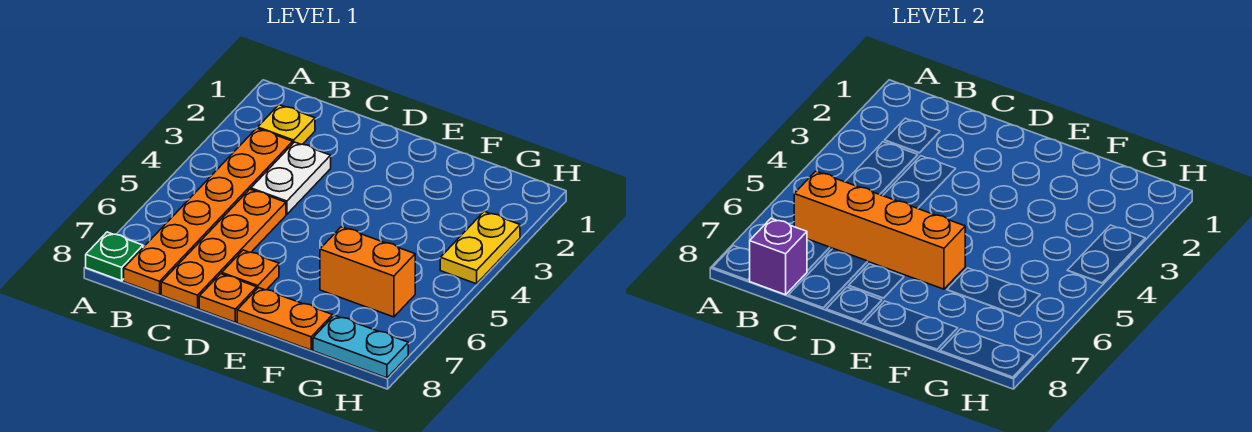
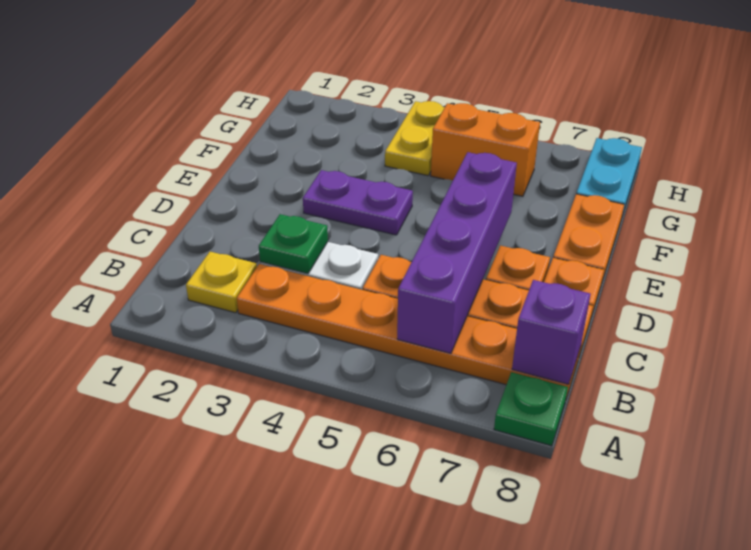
orange brick B6:E6 level 2 -> purple brick B6:E6 level 2
none -> green plate C3 level 2
none -> purple plate E3:E4 level 1
orange brick F6:G6 level 1 -> orange brick G5:G6 level 1
yellow plate H3:H4 level 1 -> yellow plate G4:H4 level 1

